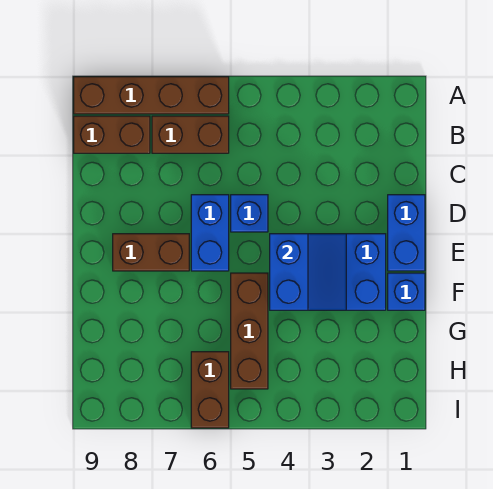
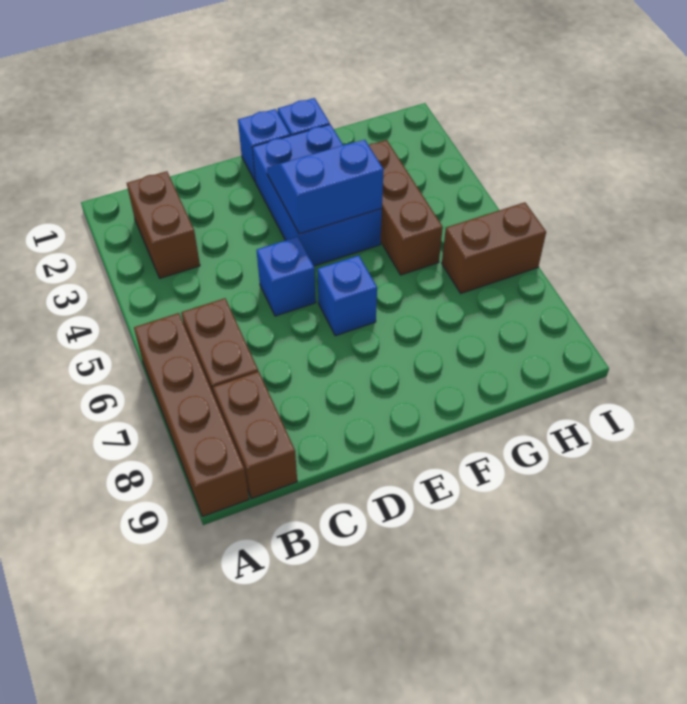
blue brick D1:E1 level 1 -> blue brick E1 level 1
blue brick D6:E6 level 1 -> blue brick E6 level 1
brown brick E7:E8 level 1 -> brown brick B2:B3 level 1
brown brick F5:H5 level 1 -> brown brick G3:G5 level 1

